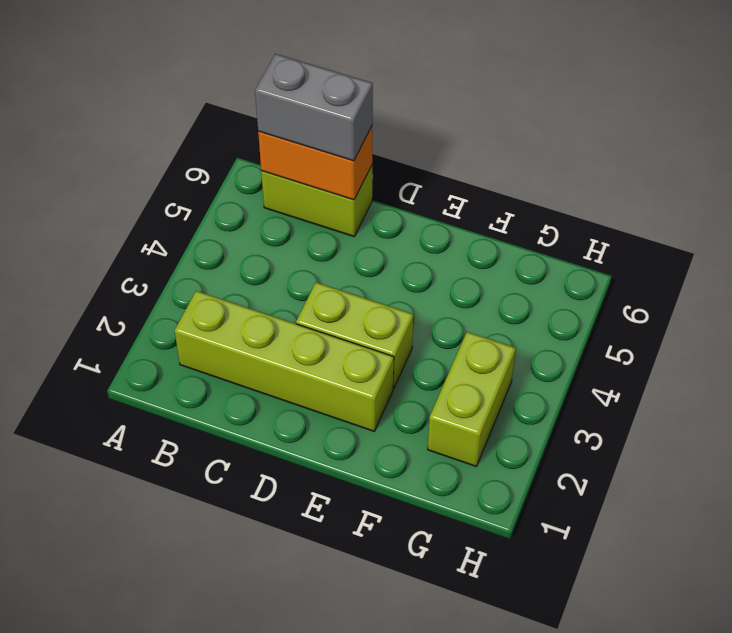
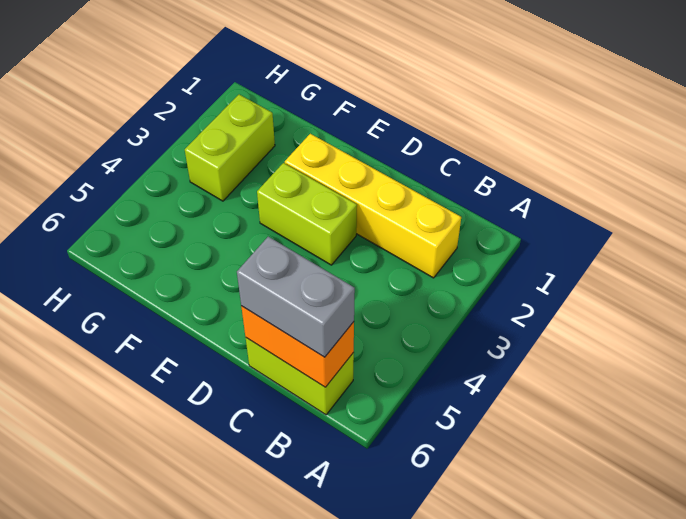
lime brick B2:E2 level 1 -> yellow brick B2:E2 level 1

